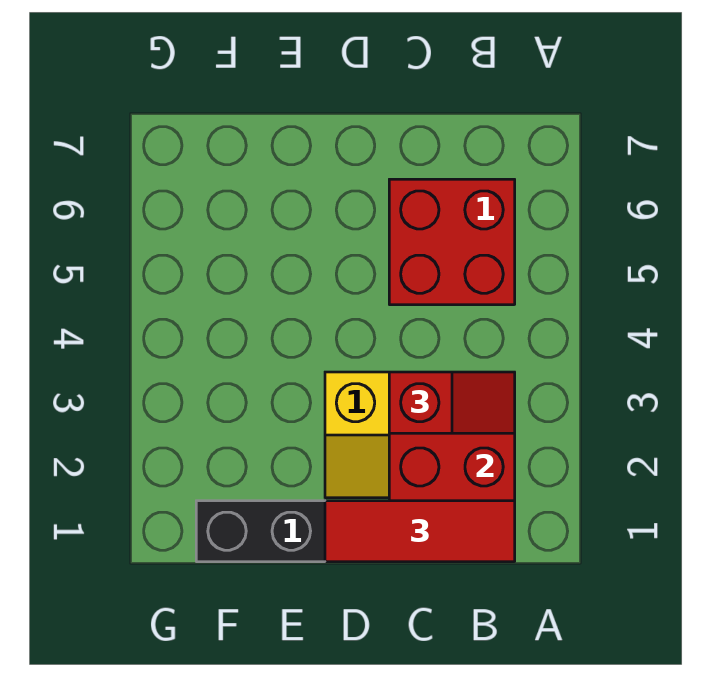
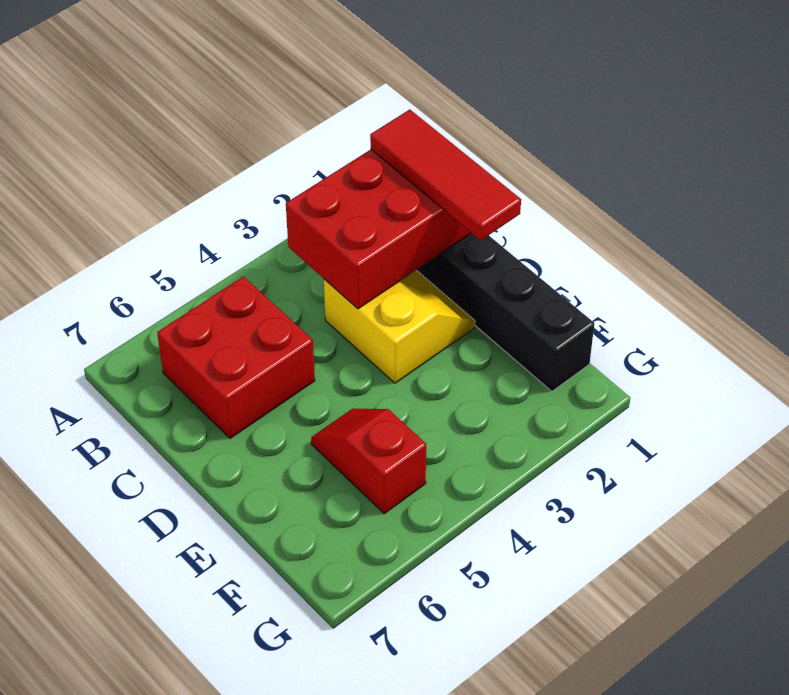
red slope B3:C3 level 3 top C -> red slope E5:F5 level 1 top F

